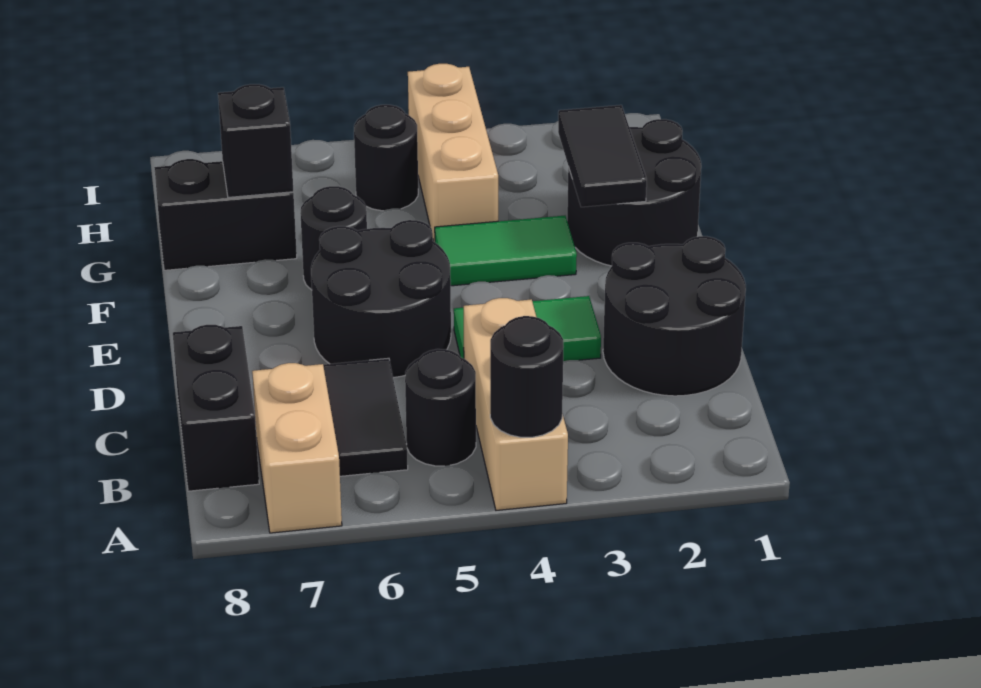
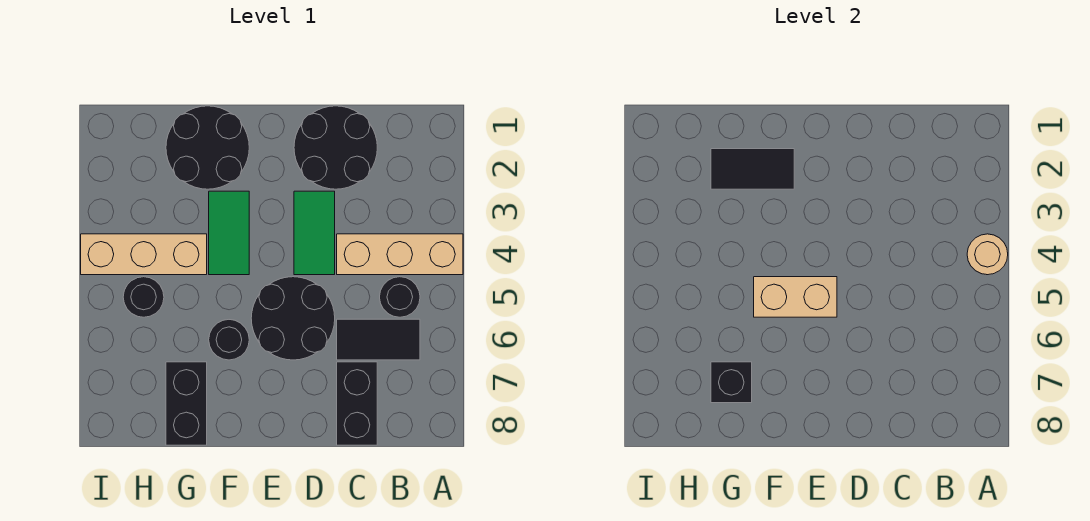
black round brick A4 level 2 -> tan round brick A4 level 2
tan brick A7:B7 level 1 -> tan brick E5:F5 level 2
black brick B8:C8 level 1 -> black brick C7:C8 level 1

